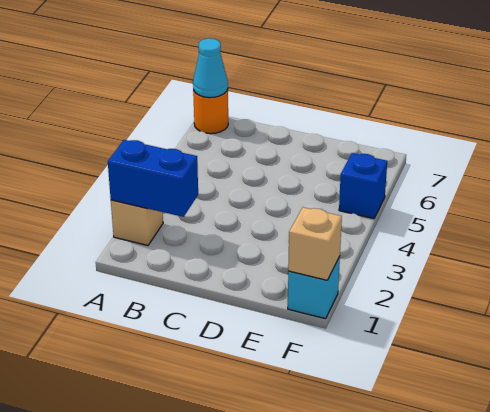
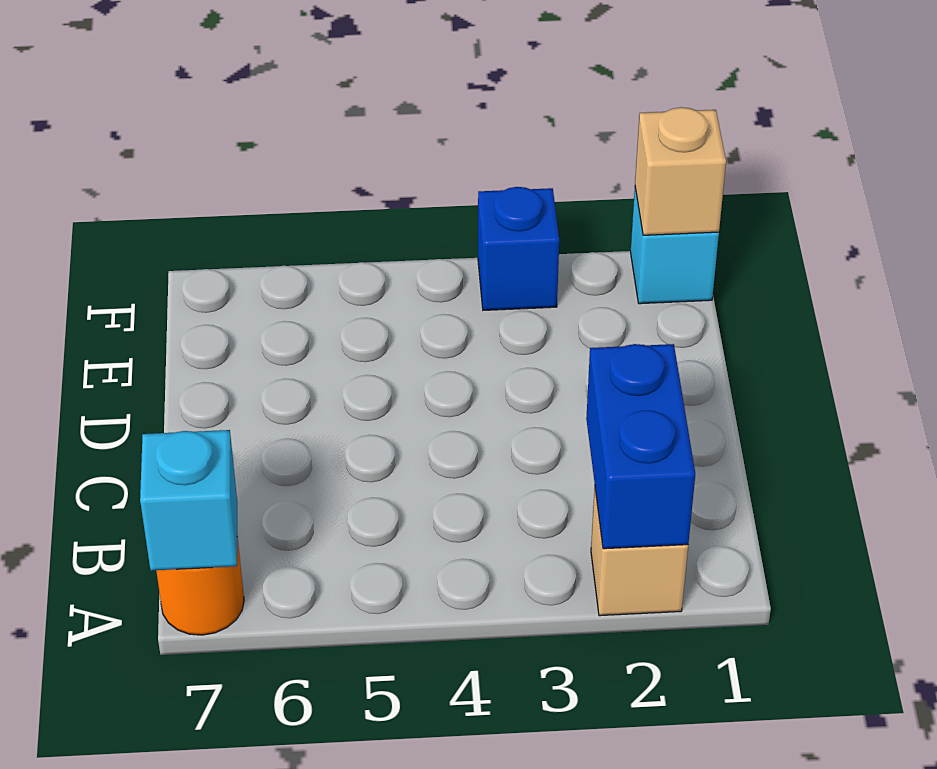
cyan cone A7 level 2 -> cyan brick A7 level 2
blue brick F5 level 1 -> blue brick F3 level 1

